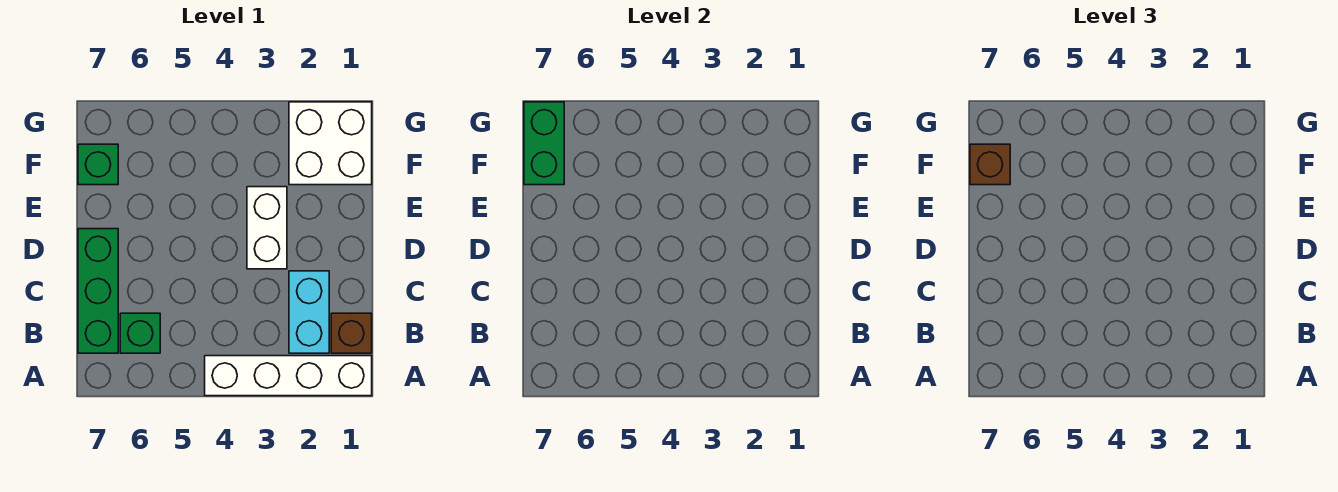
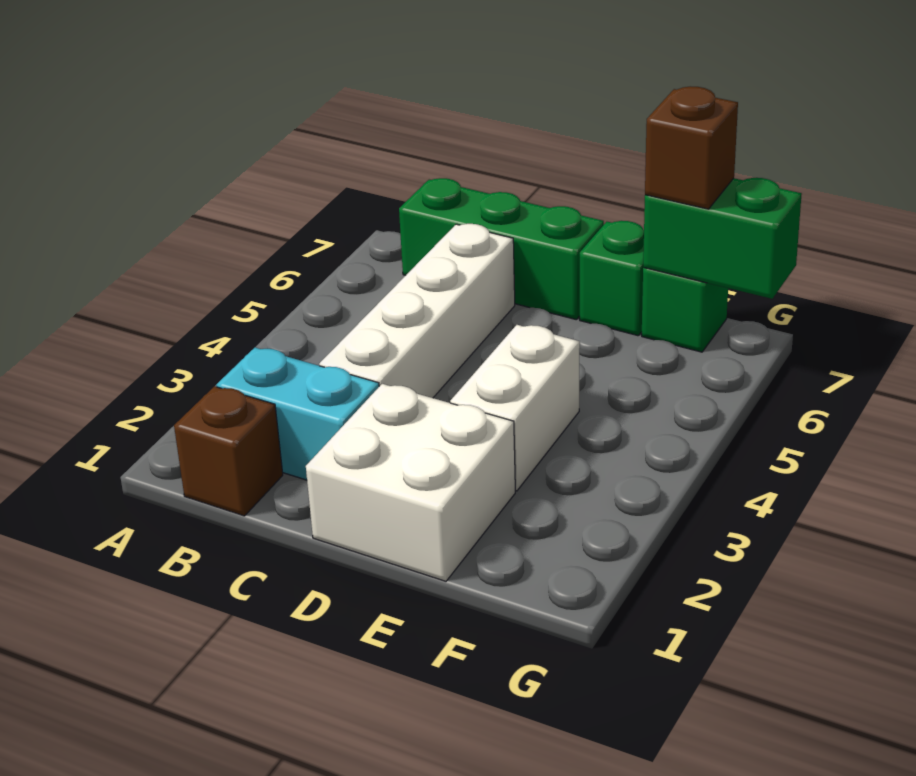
white brick A1:A4 level 1 -> white brick C3:C6 level 1
green brick B6 level 1 -> green brick E7 level 1
white brick D3:E3 level 1 -> white brick E3:E4 level 1
white brick F1:G2 level 1 -> white brick D1:E2 level 1

